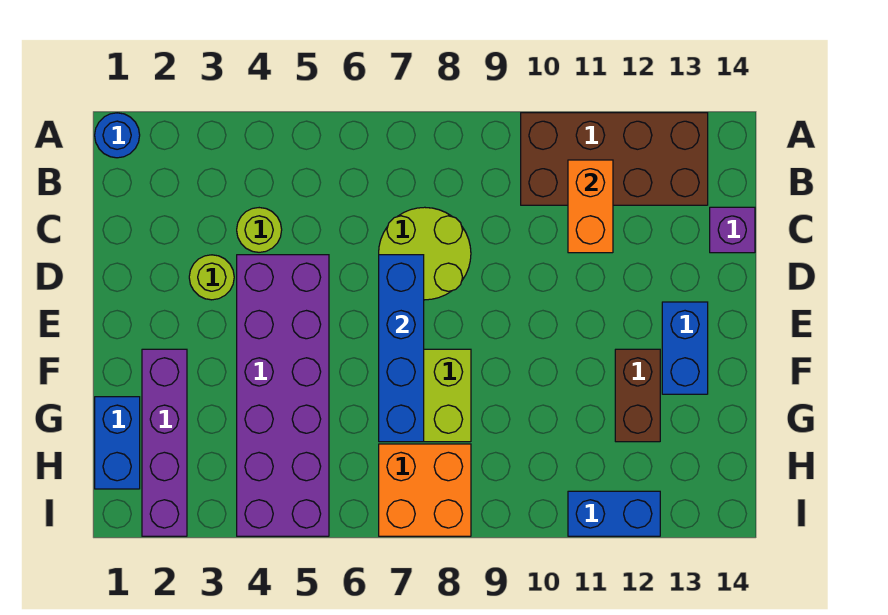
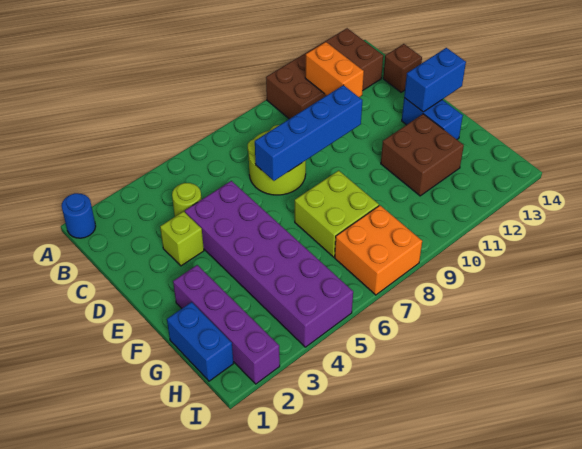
purple brick C14 level 1 -> brown brick C14 level 1
lime round brick D3 level 1 -> lime brick D3 level 1
blue brick D7:G7 level 2 -> blue brick D7:D10 level 2
brown brick F12:G12 level 1 -> brown brick F11:G12 level 1
blue brick I11:I12 level 1 -> blue brick E13:E14 level 2

